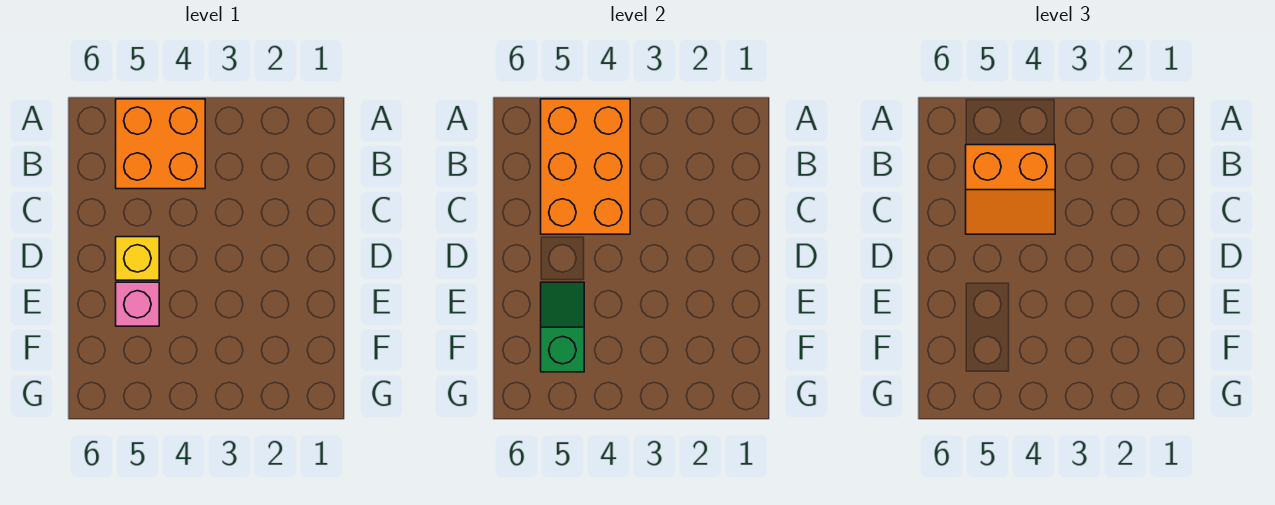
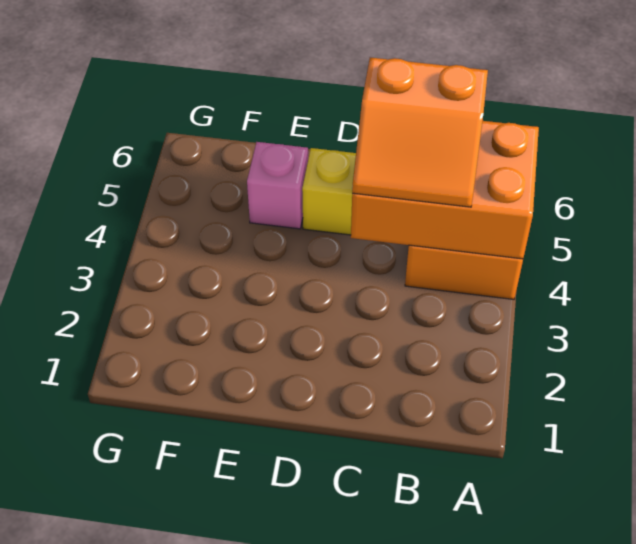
orange slope B4:C5 level 3 top B -> orange slope B4:C5 level 3 top 5
green slope E5:F5 level 2 top F -> none

